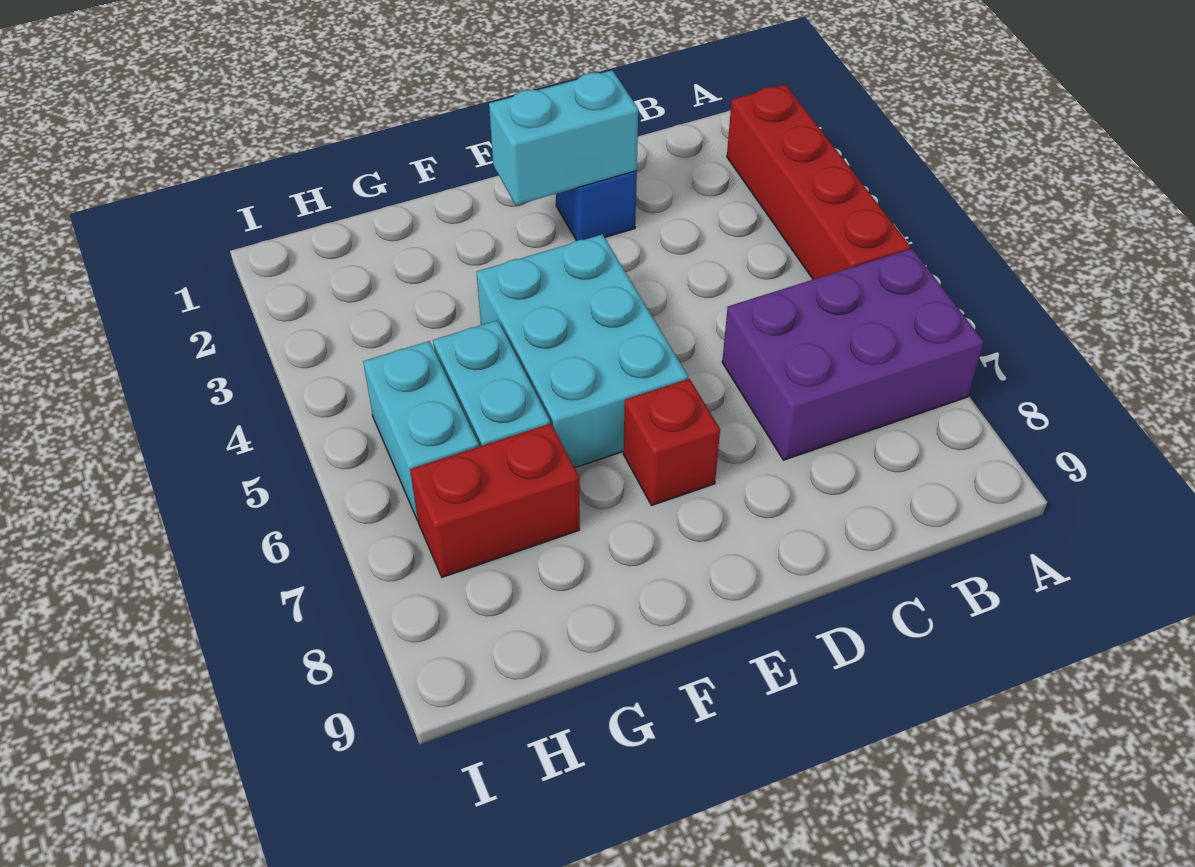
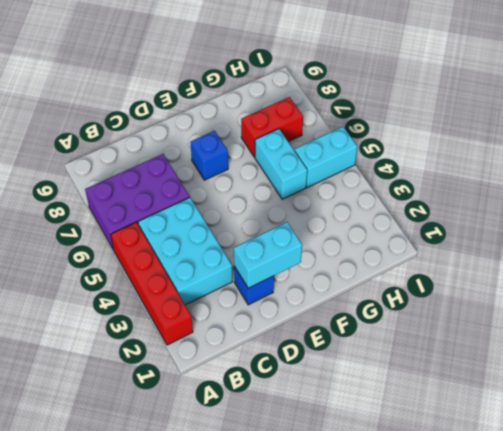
cyan brick E4:F6 level 1 -> cyan brick B3:C5 level 1
red brick E7 level 1 -> blue brick E7 level 1
cyan brick H5:H6 level 1 -> cyan brick H5:I5 level 1

